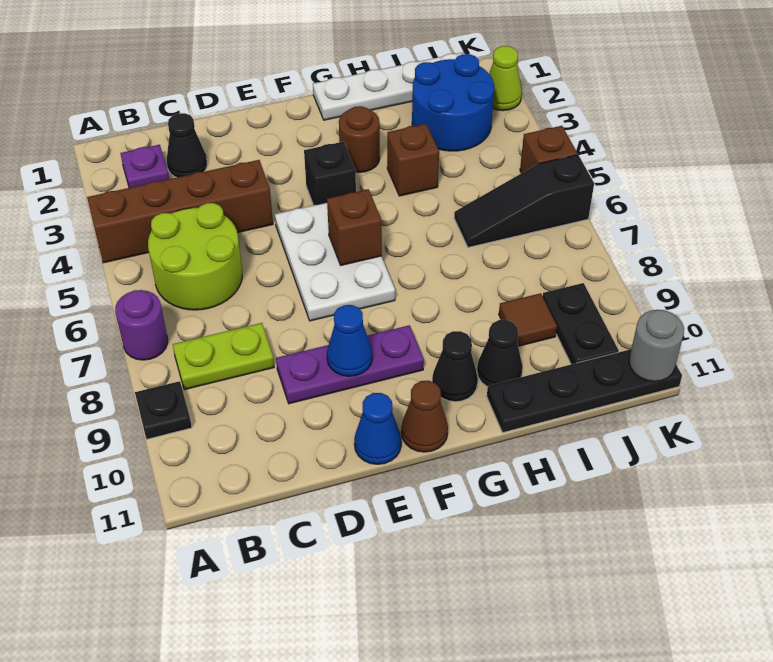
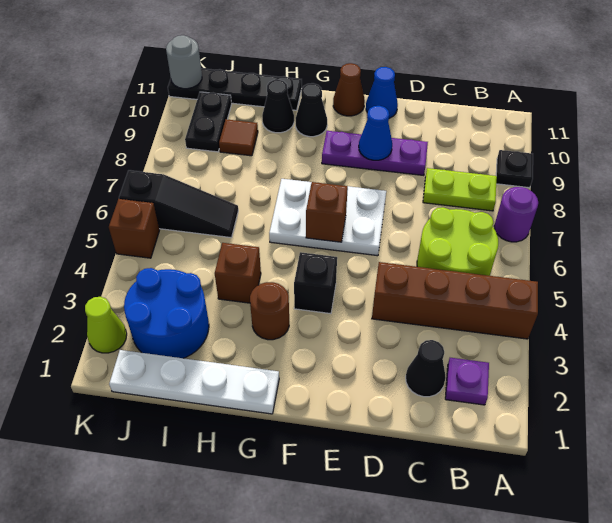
white plate E5:F7 level 1 -> white plate E6:G7 level 1

